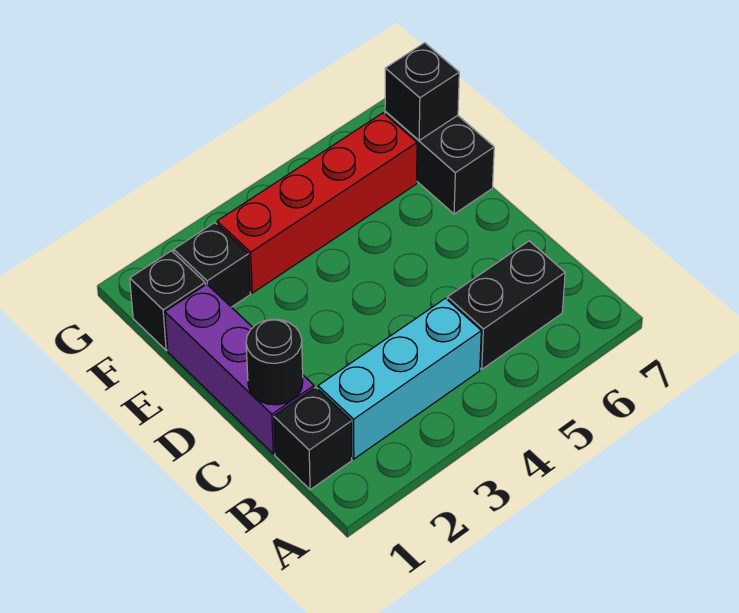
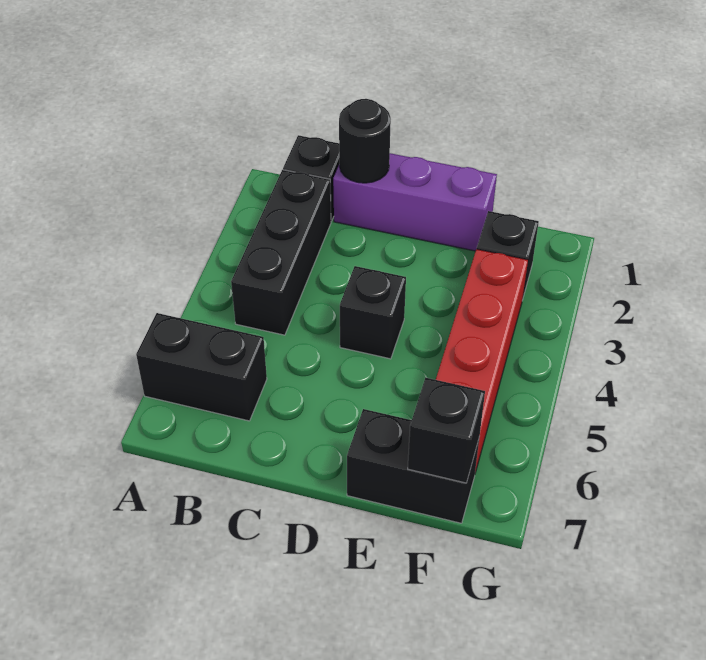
cyan brick B2:B4 level 1 -> black brick B2:B4 level 1
black brick B5:B6 level 1 -> black brick A6:B6 level 1
black brick F1 level 1 -> black brick D4 level 1

